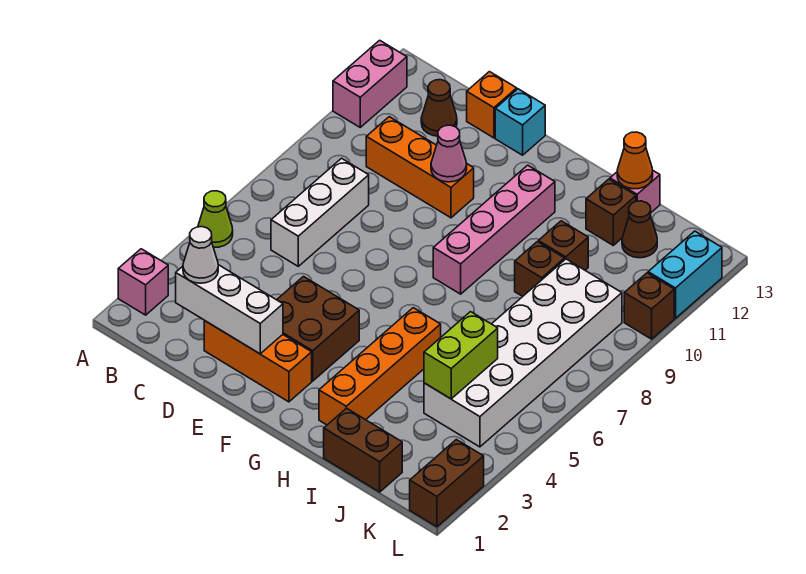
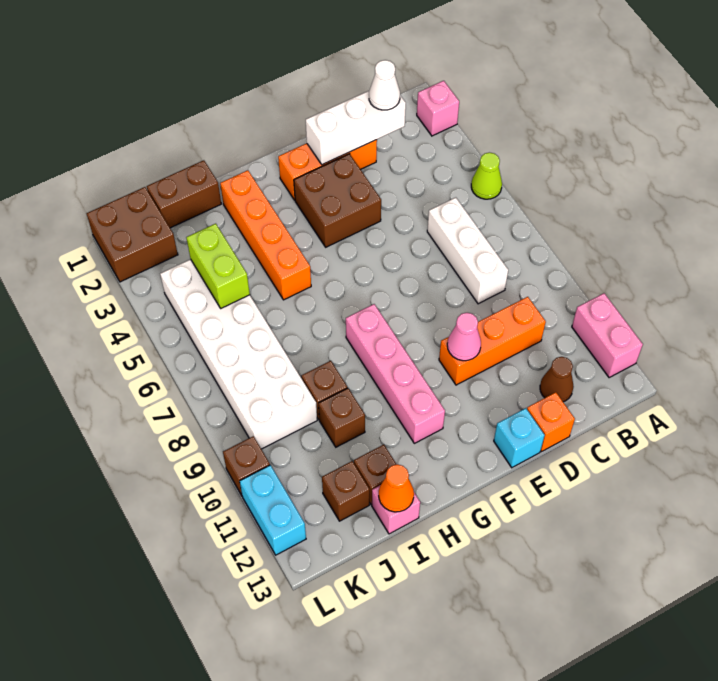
brown cone J12 level 1 -> brown brick J12 level 1
brown brick L1:L2 level 1 -> brown brick K1:L2 level 1

